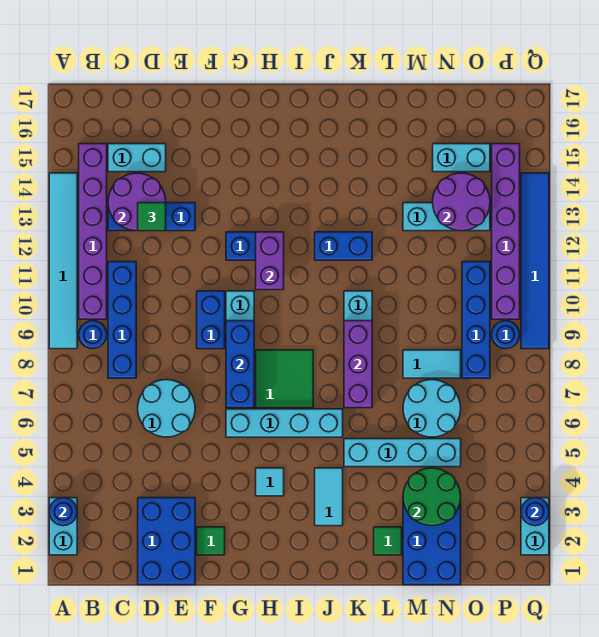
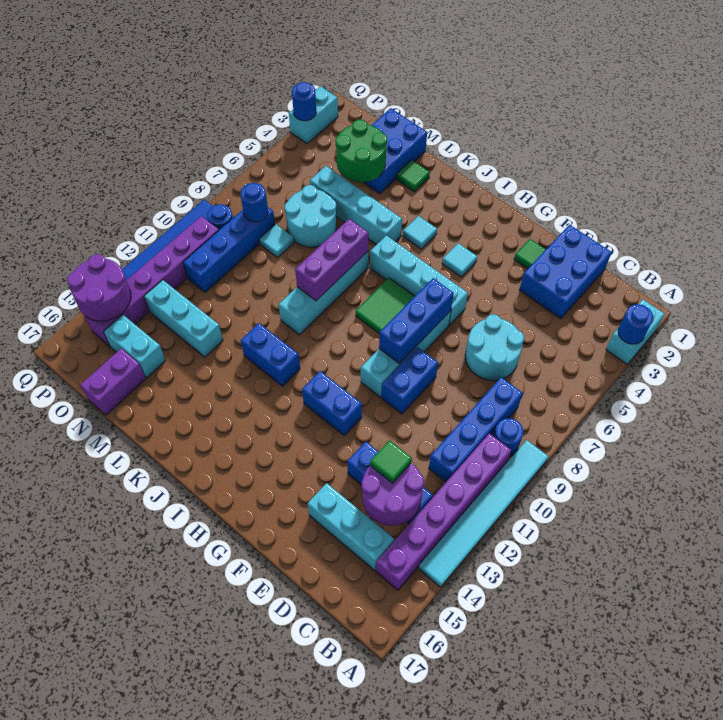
cyan brick C15:D15 level 1 -> cyan brick C15:E15 level 1
purple brick H11:H12 level 2 -> purple brick N16:N17 level 1
cyan tile J3:J4 level 1 -> cyan tile J4 level 1
cyan tile M8:N8 level 1 -> cyan tile N8 level 1
purple round brick N13:O14 level 2 -> purple round brick P14:Q15 level 2
none -> blue round brick O8 level 2

